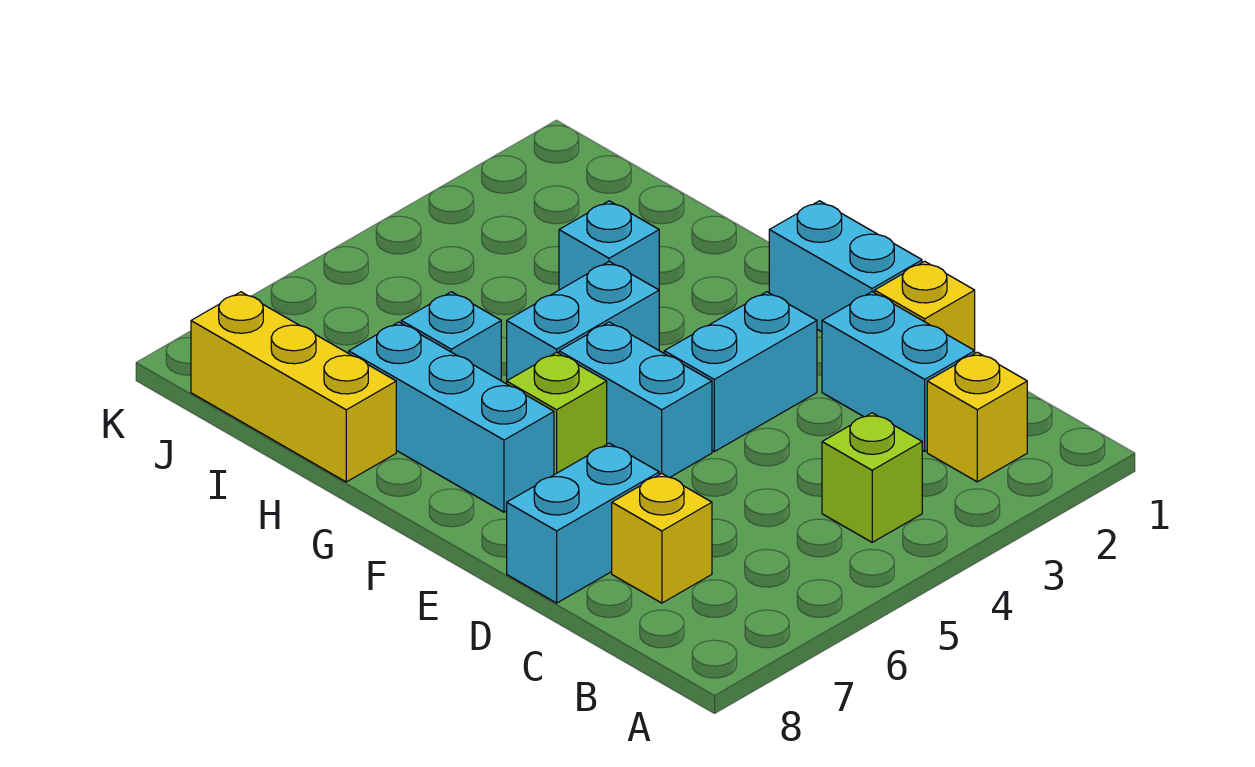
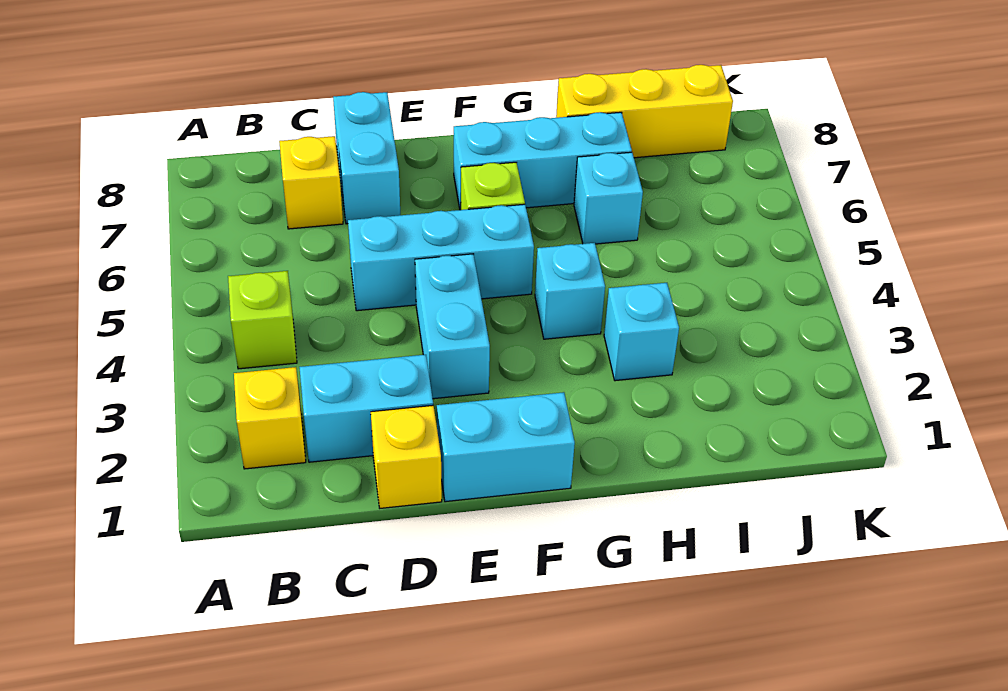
cyan brick E5:F5 level 1 -> cyan brick D5:F5 level 1
cyan brick G4:G5 level 1 -> cyan brick G4 level 1

